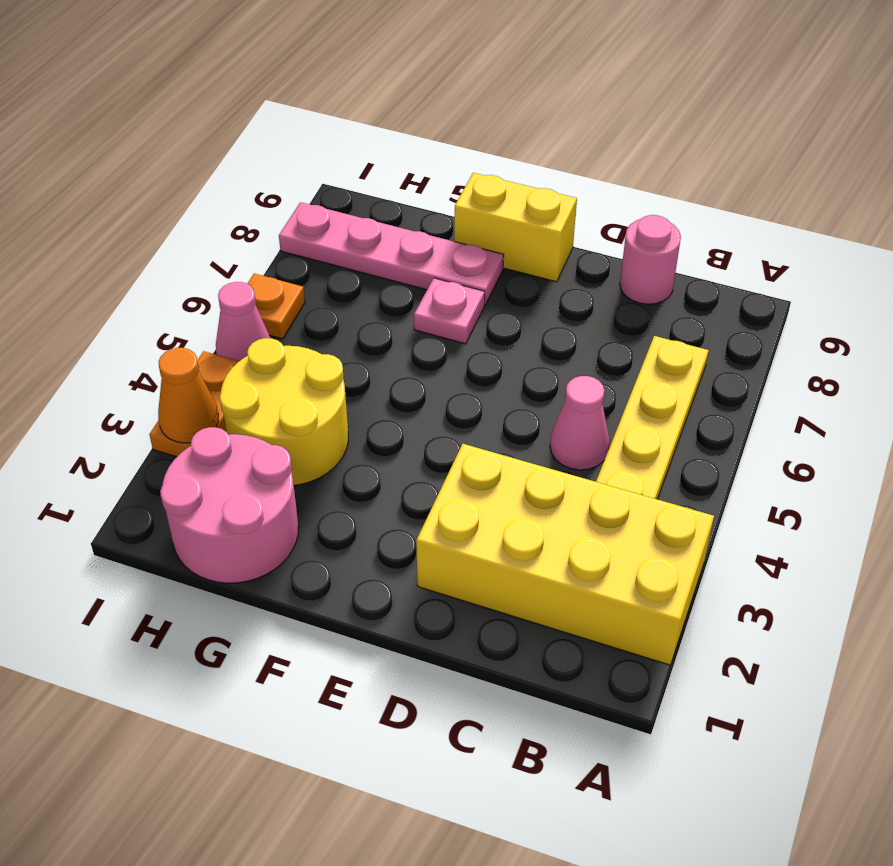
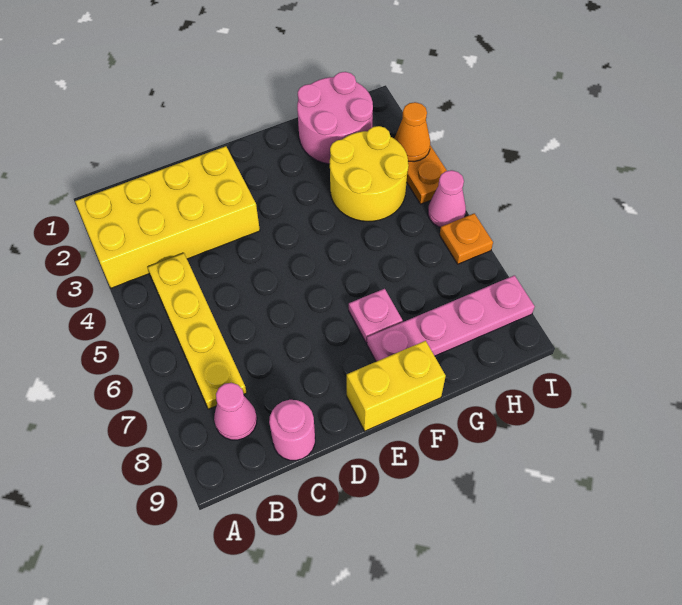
pink cone C5 level 1 -> pink cone B8 level 1

